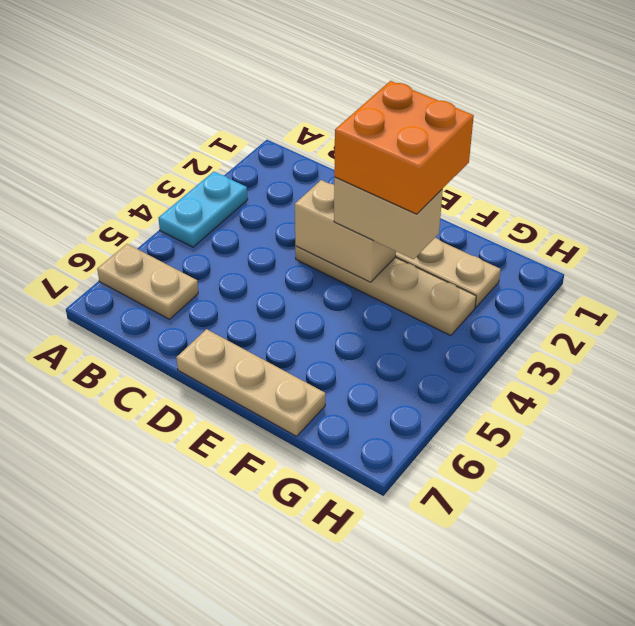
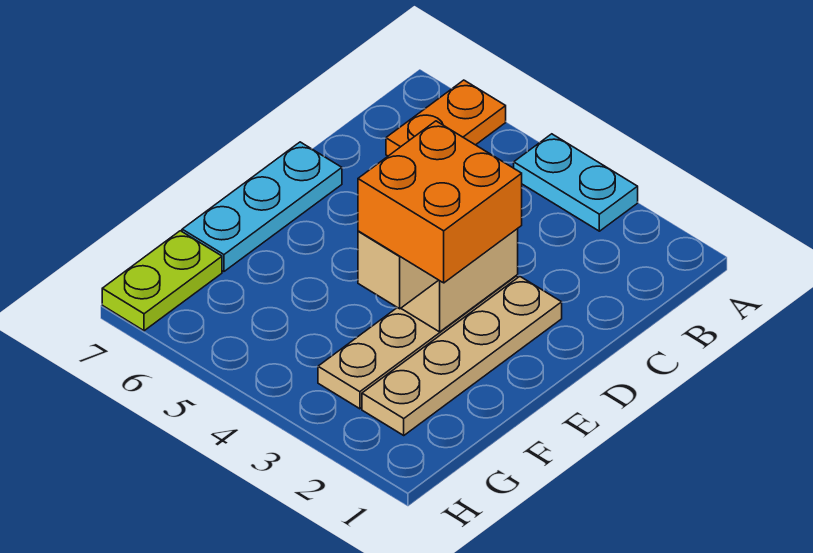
tan plate A6:B6 level 1 -> orange plate A6:B6 level 1
tan plate D7:F7 level 1 -> cyan plate D7:F7 level 1
none -> lime plate G7:H7 level 1

